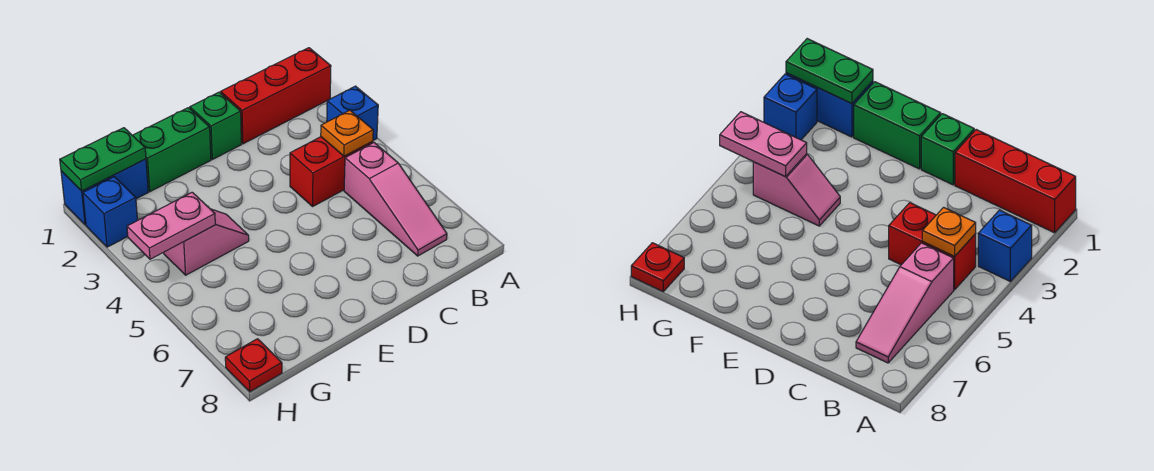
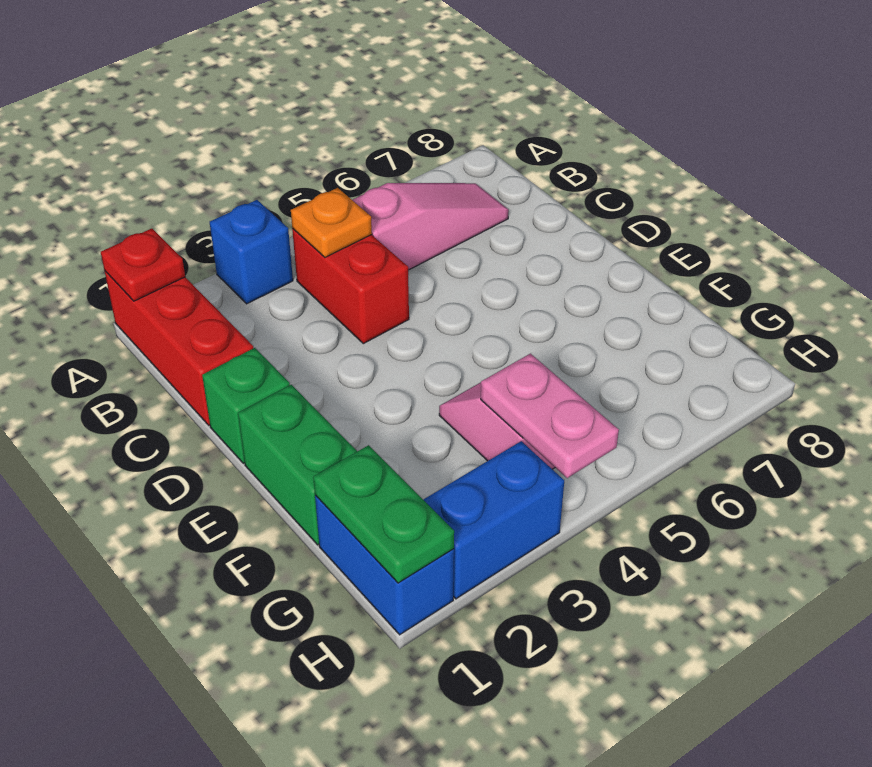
blue brick H2 level 1 -> blue brick H2:H3 level 1
red plate H8 level 1 -> red plate A1 level 2

